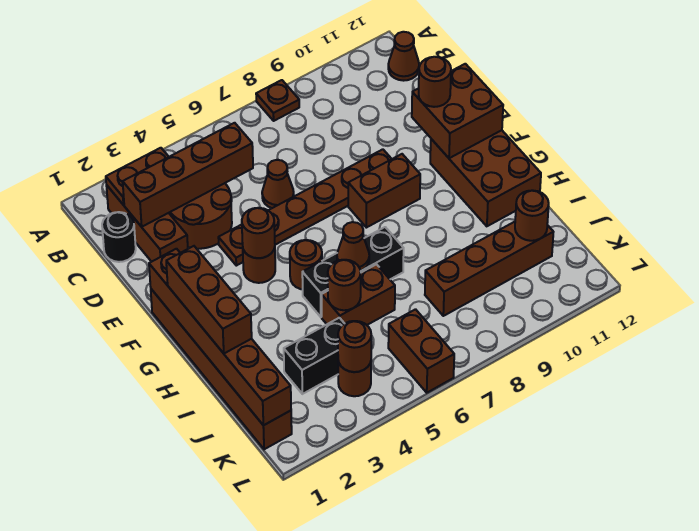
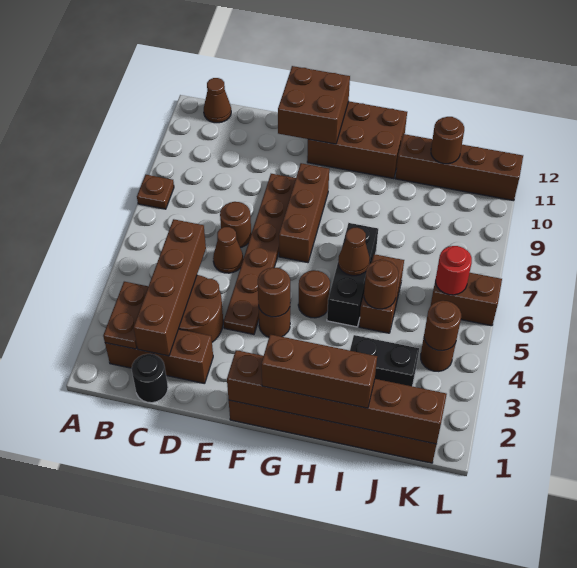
brown round brick E11 level 3 -> brown round brick D7 level 1
brown brick F8:F9 level 1 -> brown brick F7:F9 level 1
black brick J3:J4 level 1 -> black brick I3:J3 level 1
brown brick J8:J11 level 1 -> brown brick I11:L11 level 1
none -> red round brick K6 level 2

